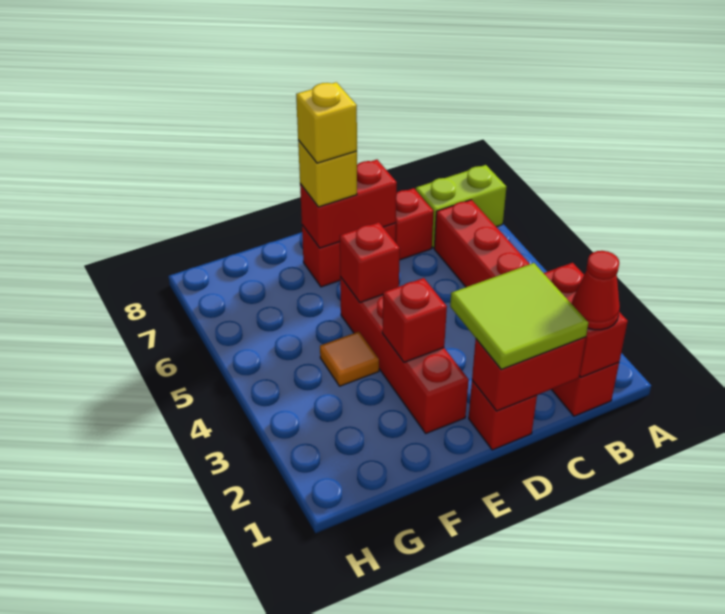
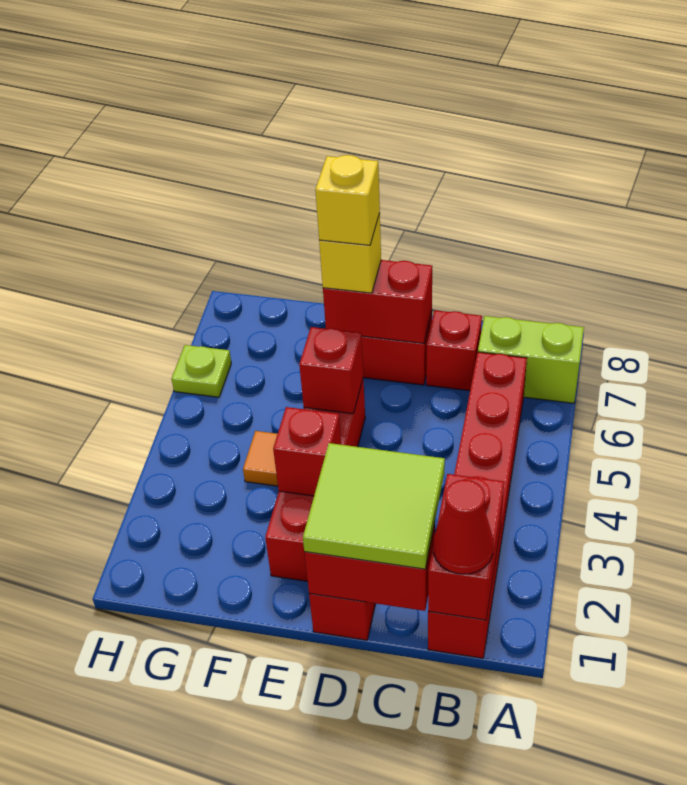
none -> lime plate H6 level 1

